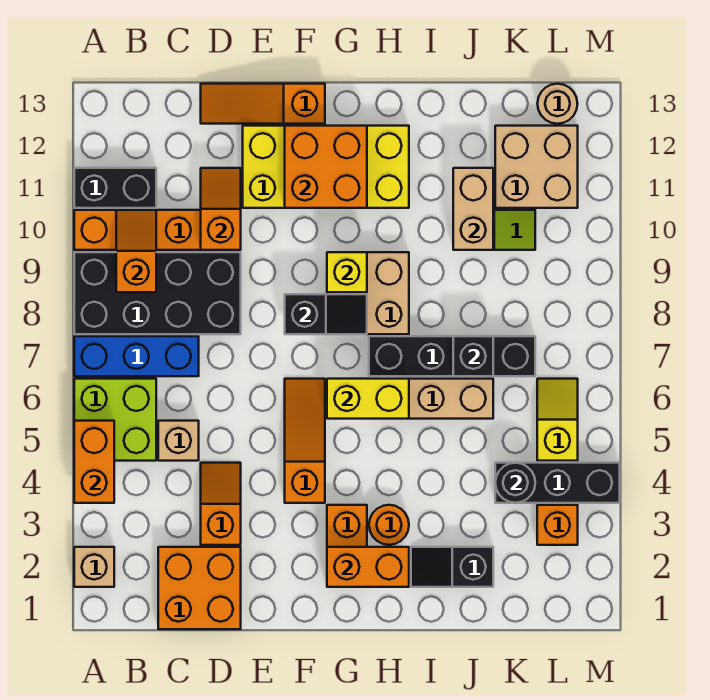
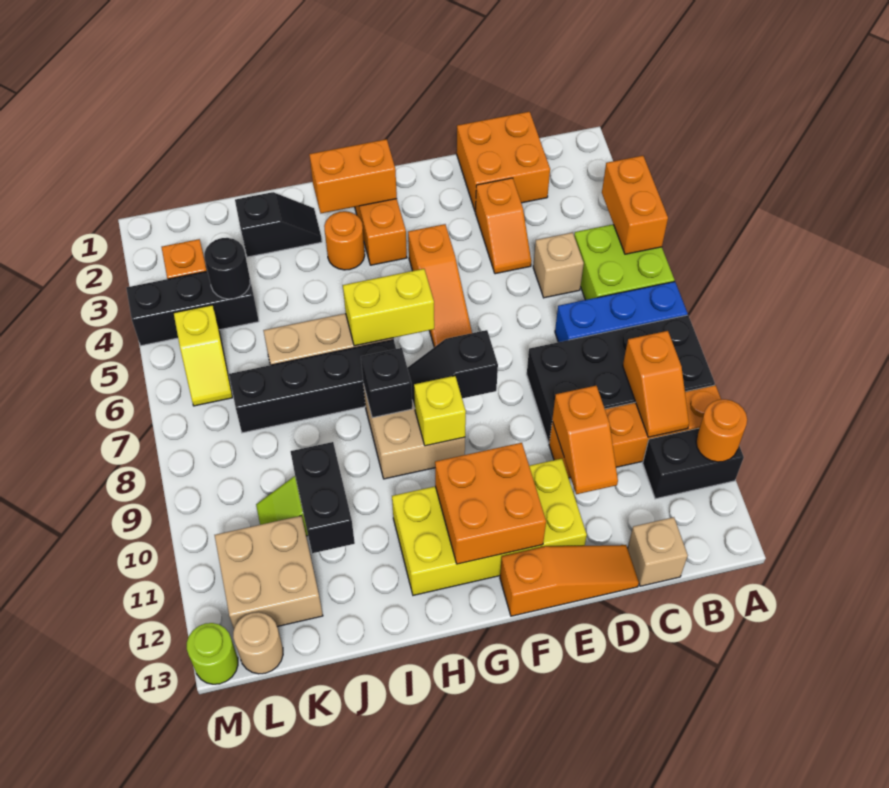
tan brick A2 level 1 -> tan brick C13 level 1
none -> orange round brick A11 level 2
black brick J7 level 2 -> black brick H8 level 2
tan brick J10:J11 level 2 -> black brick J10:J11 level 2
none -> lime round brick M13 level 1

